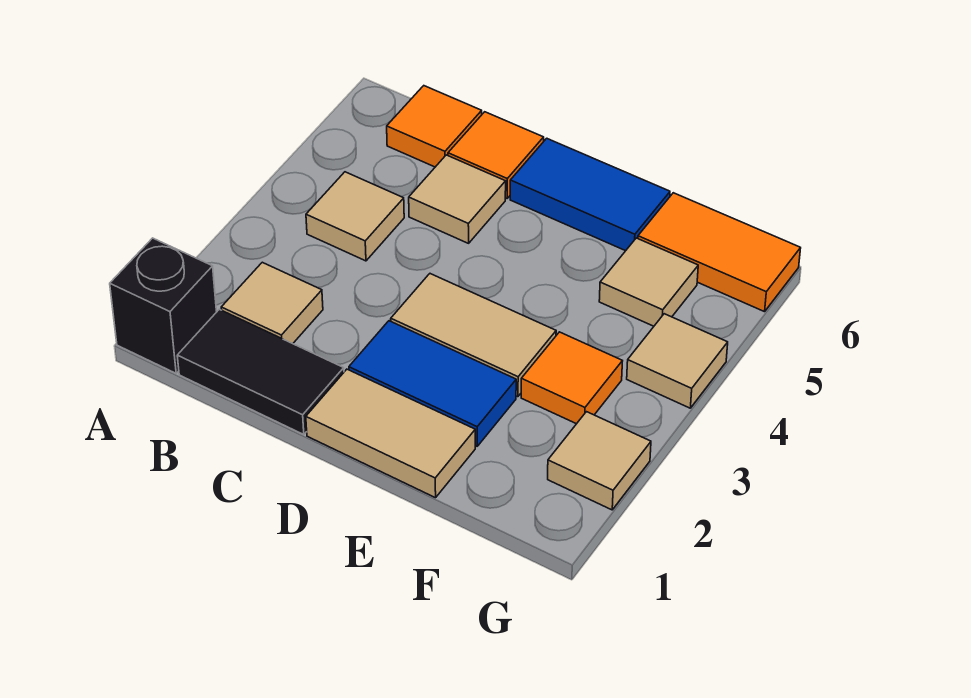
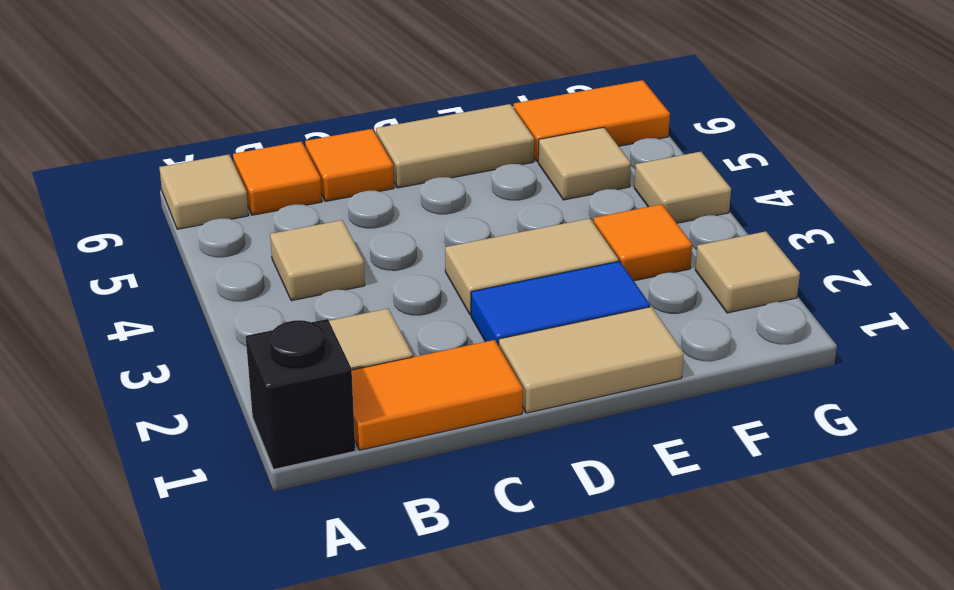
black tile B1:C1 level 1 -> orange tile B1:C1 level 1
tan tile C5 level 1 -> tan tile A6 level 1
blue tile D6:E6 level 1 -> tan tile D6:E6 level 1

